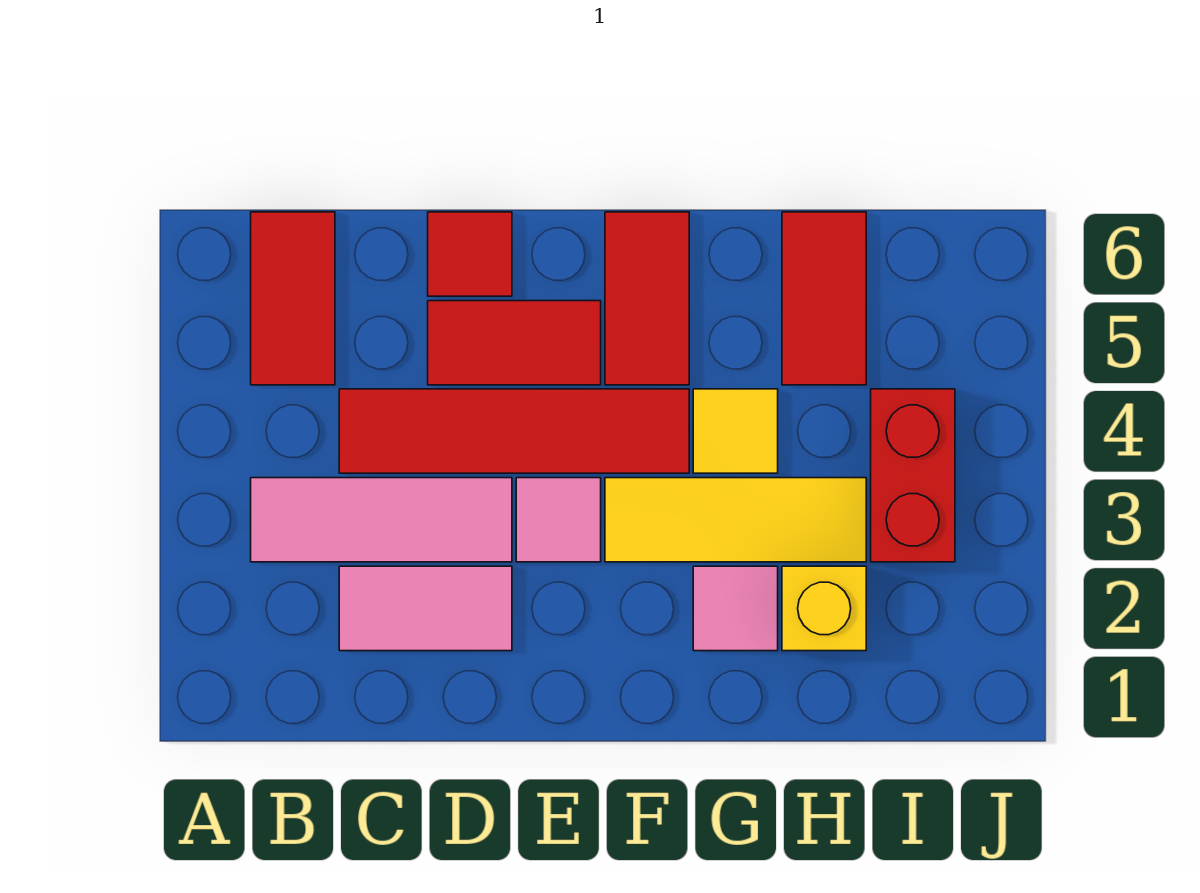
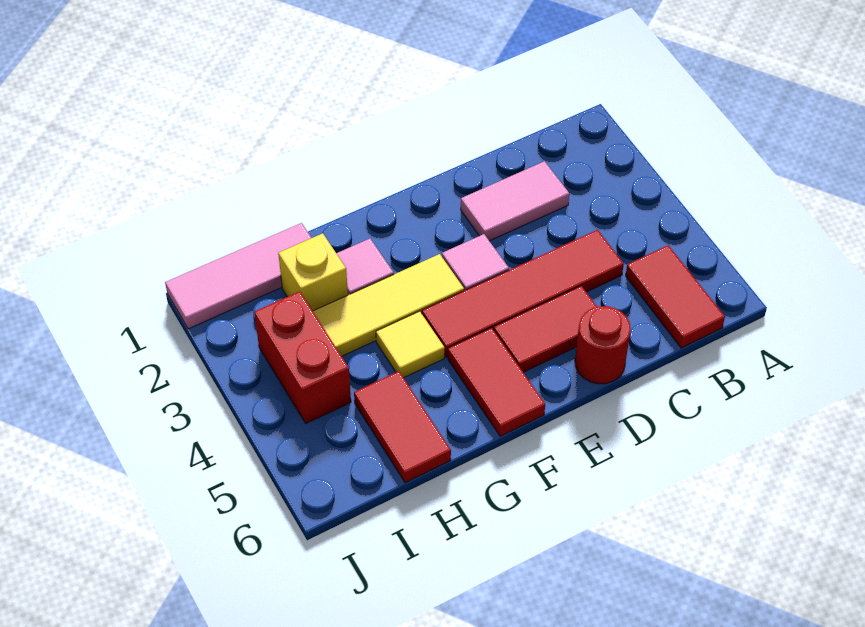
pink tile B3:D3 level 1 -> pink tile H1:J1 level 1
red tile D6 level 1 -> red round brick D6 level 1

